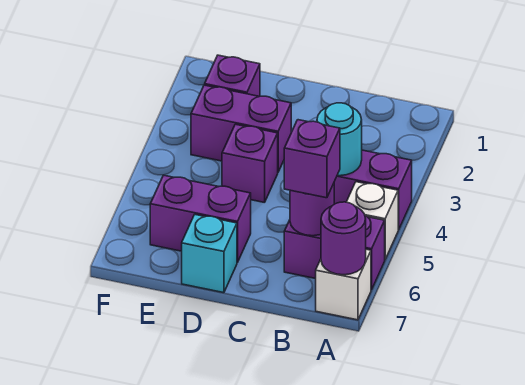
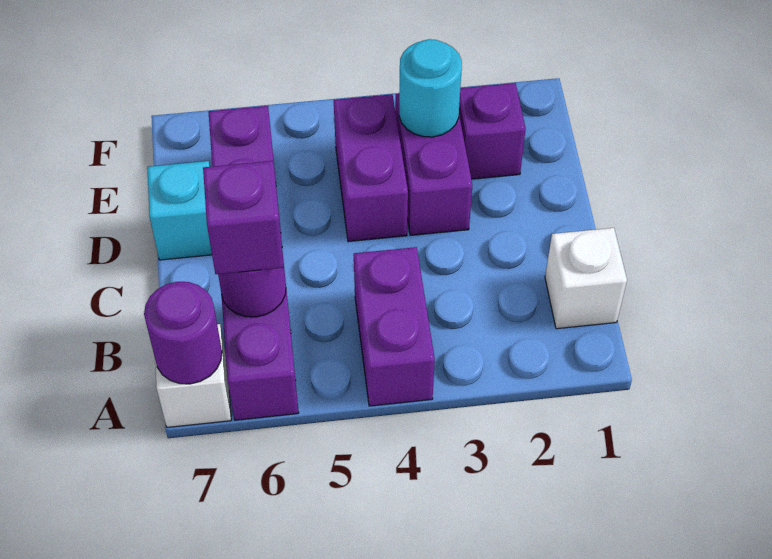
white brick A5 level 1 -> white brick B1 level 1
cyan round brick B4 level 2 -> cyan round brick E3 level 2
purple brick D4 level 1 -> purple brick D4:E4 level 1

